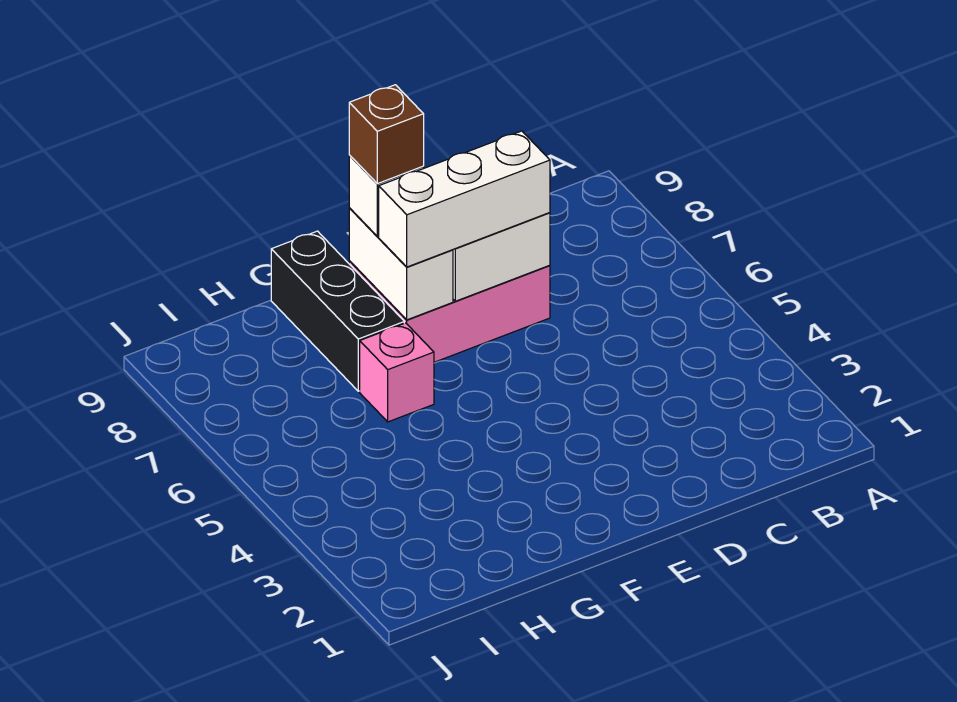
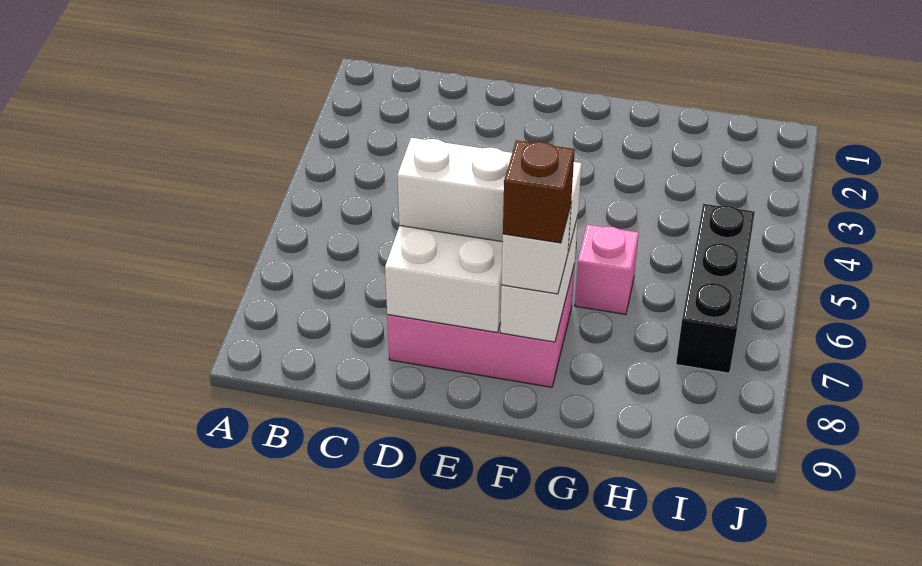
black brick G7:G9 level 1 -> black brick I5:I7 level 1

